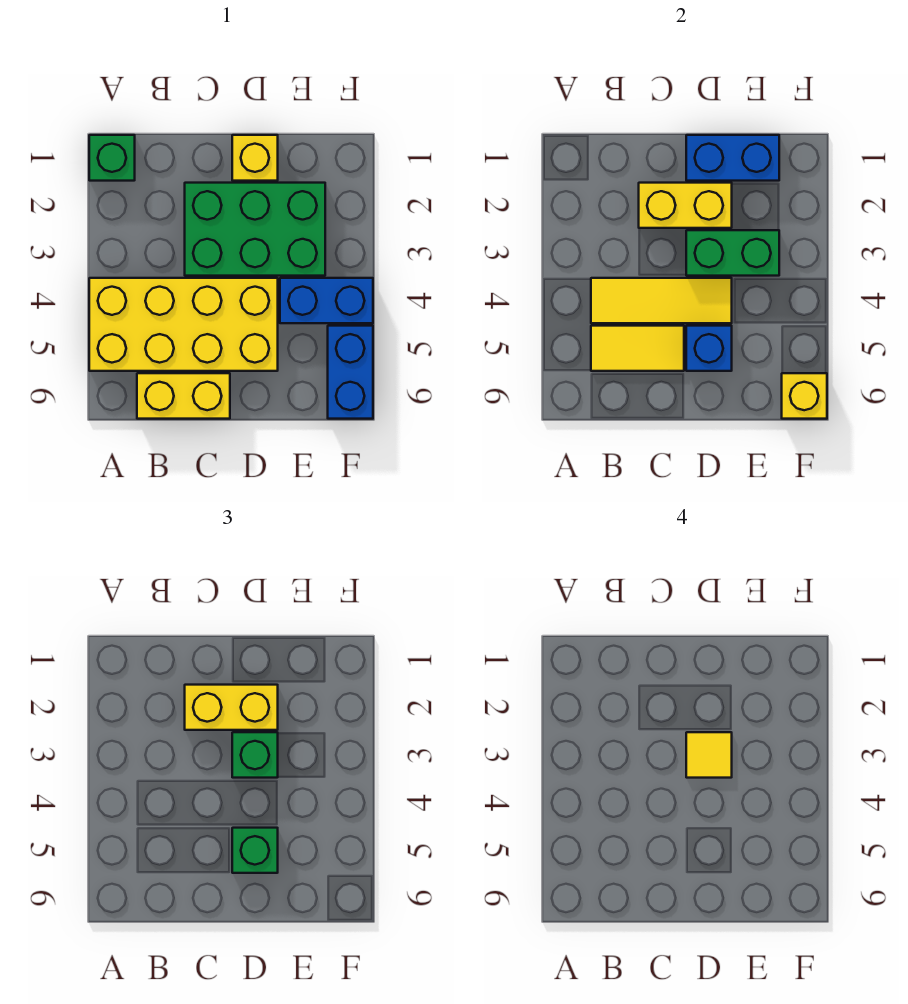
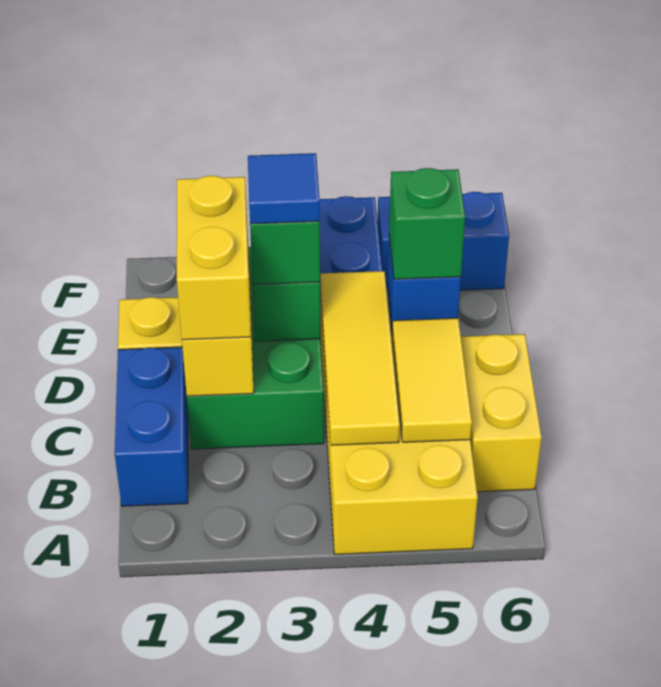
green brick A1 level 1 -> none
blue brick D1:E1 level 2 -> blue brick B1:C1 level 1
yellow tile D3 level 4 -> blue tile D3 level 4
yellow brick F6 level 2 -> none

